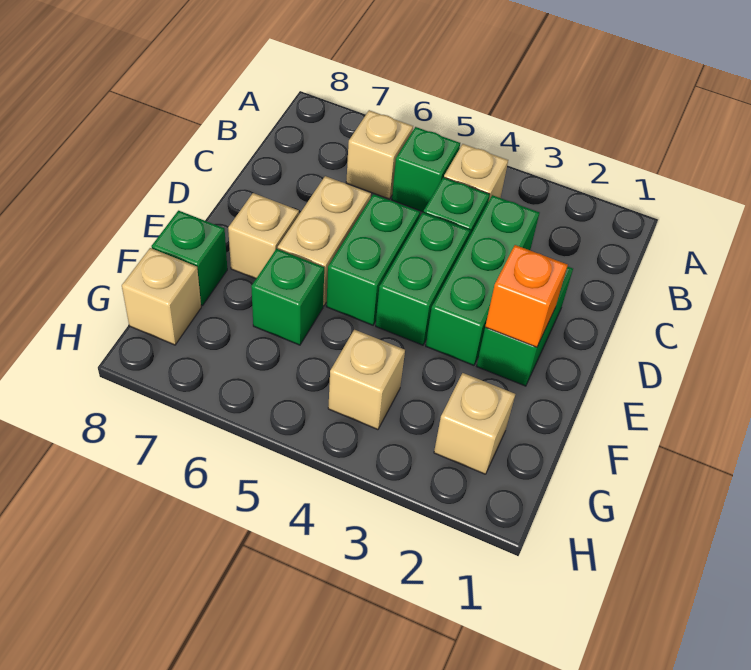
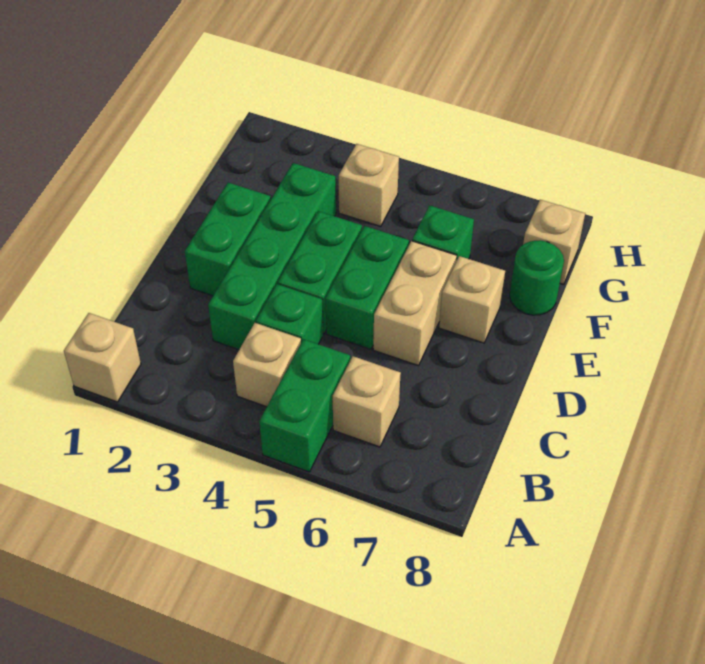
green brick B5 level 1 -> green brick A5:B5 level 1
green brick C3:E3 level 1 -> green brick C3:F3 level 1
orange brick E2 level 2 -> none
green brick F8 level 1 -> green round brick F8 level 1
tan brick G2 level 1 -> tan brick A1 level 1

